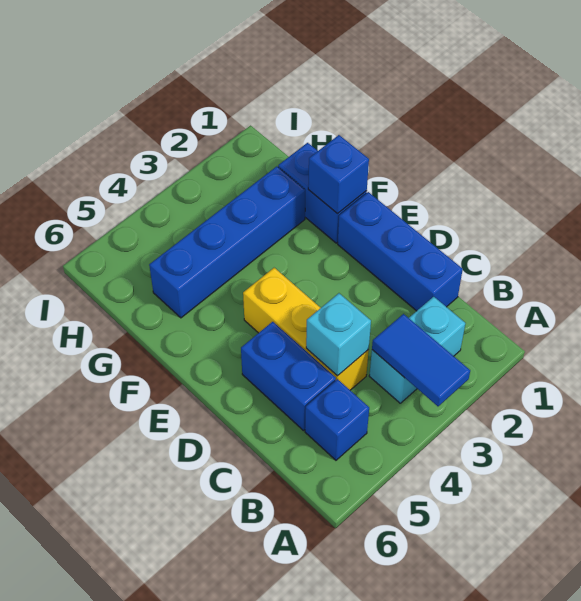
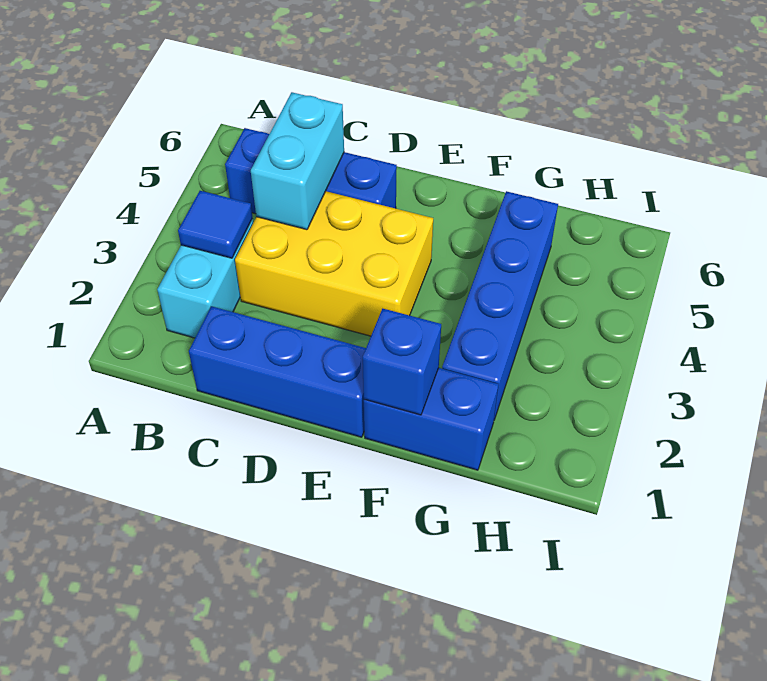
blue tile A3:B3 level 2 -> blue tile B3 level 2
yellow brick C4:E4 level 1 -> yellow brick C3:E4 level 1
cyan brick C4 level 2 -> cyan brick C4:C5 level 2

